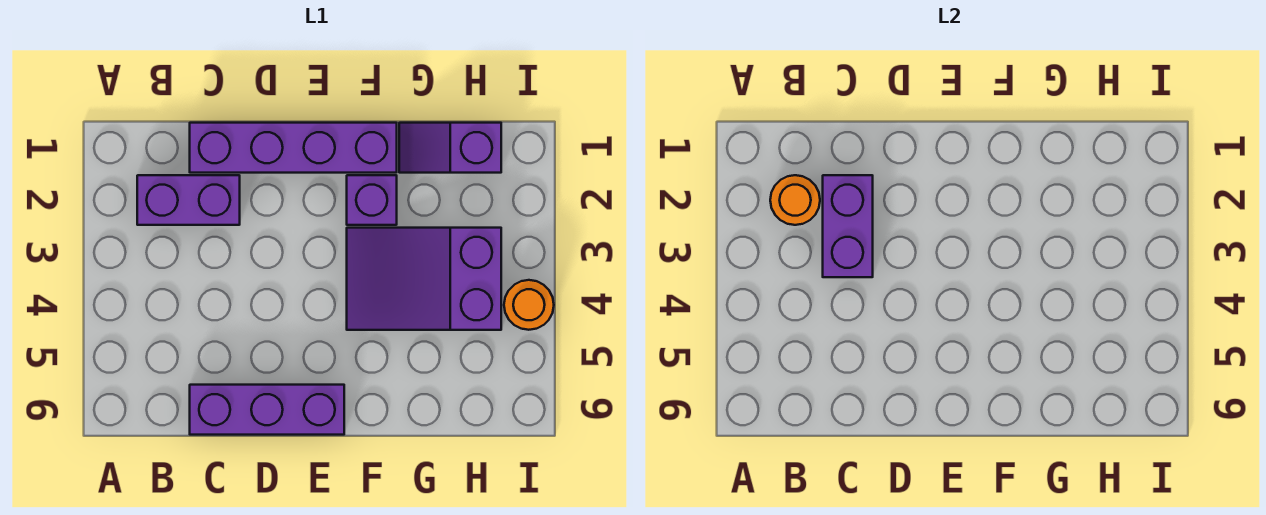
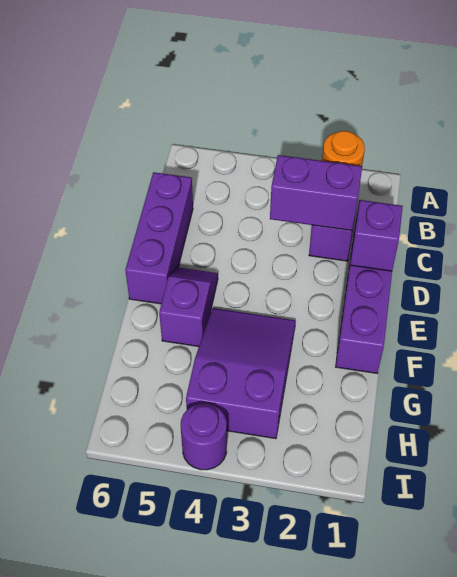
purple brick F2 level 1 -> purple brick D1 level 2
purple slope G1:H1 level 1 top H -> purple slope E5:F5 level 1 top F
orange round brick I4 level 1 -> purple round brick I4 level 1

